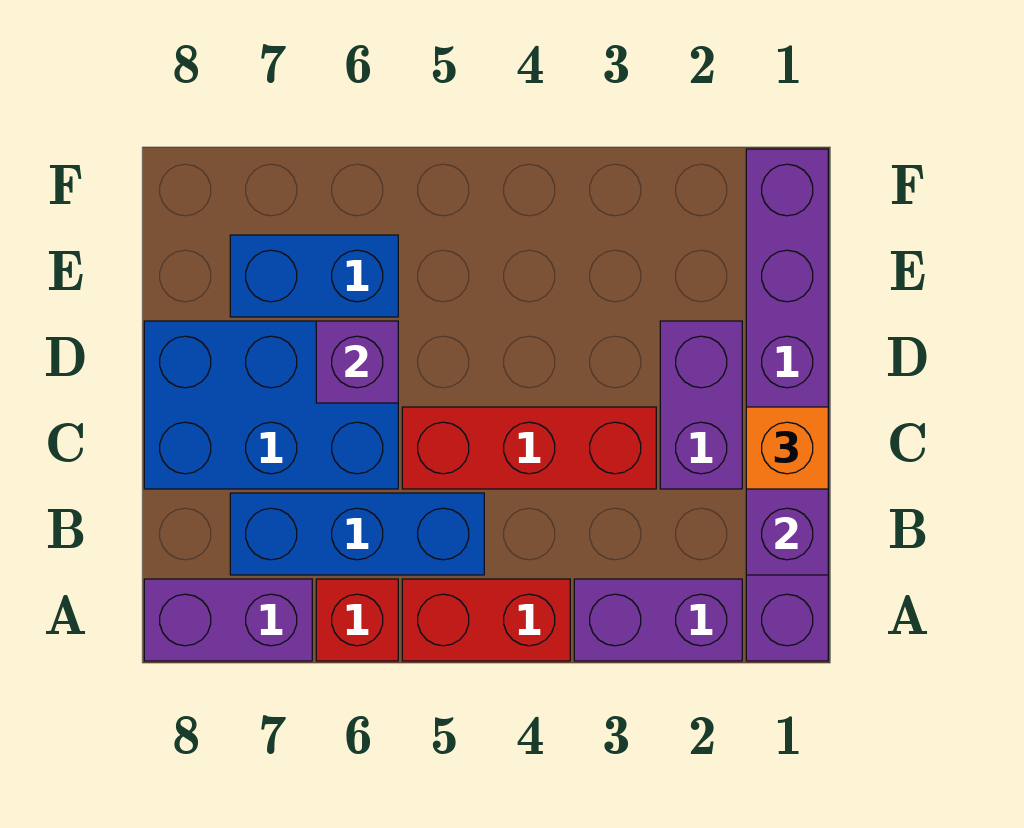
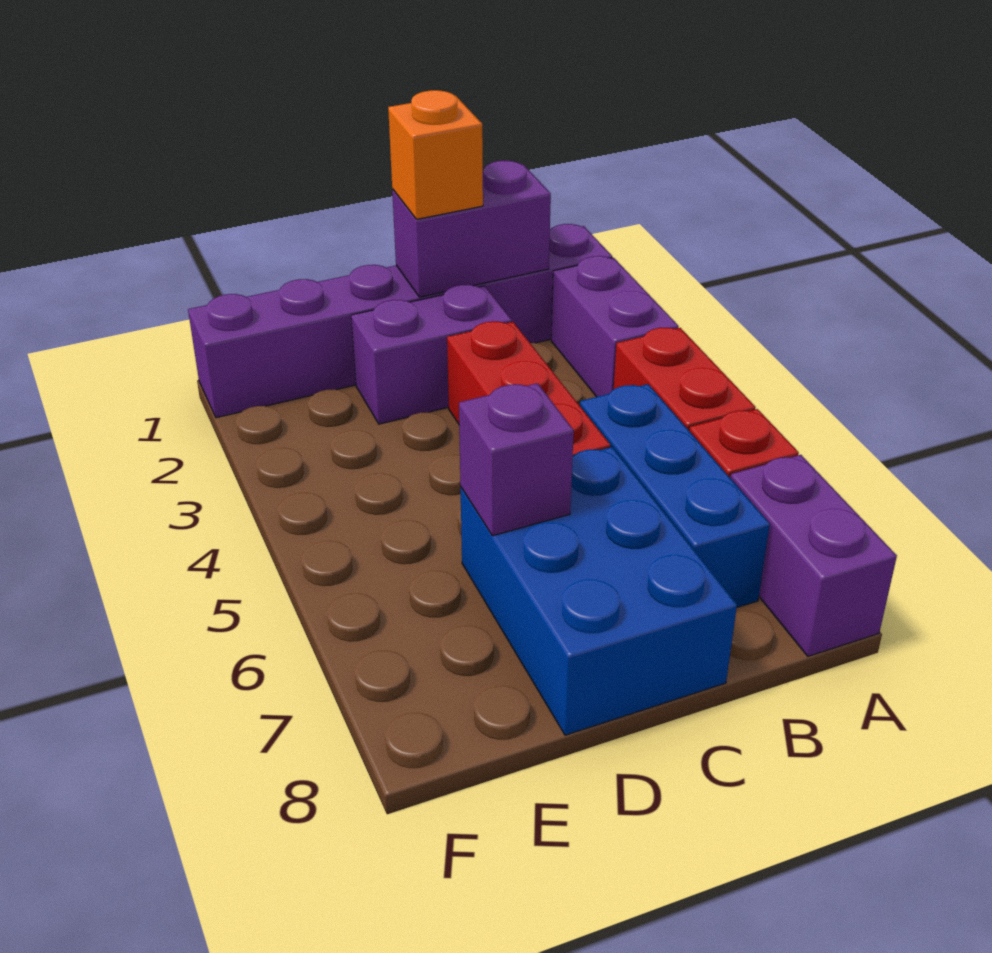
blue brick E6:E7 level 1 -> none

